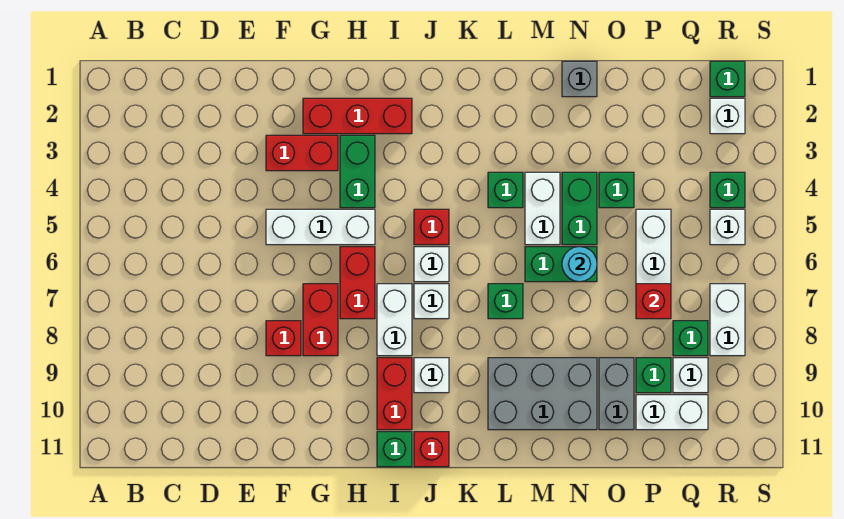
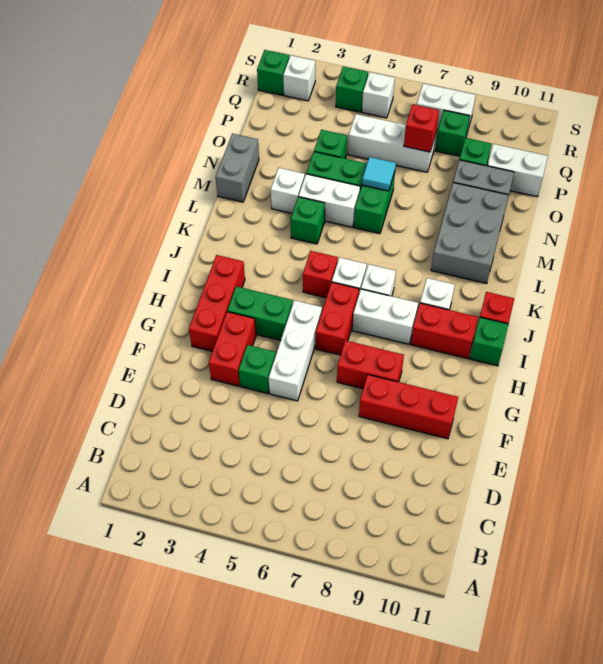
red brick F8 level 1 -> red brick F8:F10 level 1
red brick H6:H7 level 1 -> red brick H6:I6 level 1
green brick L7 level 1 -> green brick F4 level 1
grey brick N1 level 1 -> grey brick M1:N1 level 1
cyan round brick N6 level 2 -> cyan tile N6 level 2
white brick P10:Q10 level 1 -> white brick P10:P11 level 1
white brick Q9 level 1 -> white brick M3 level 1

